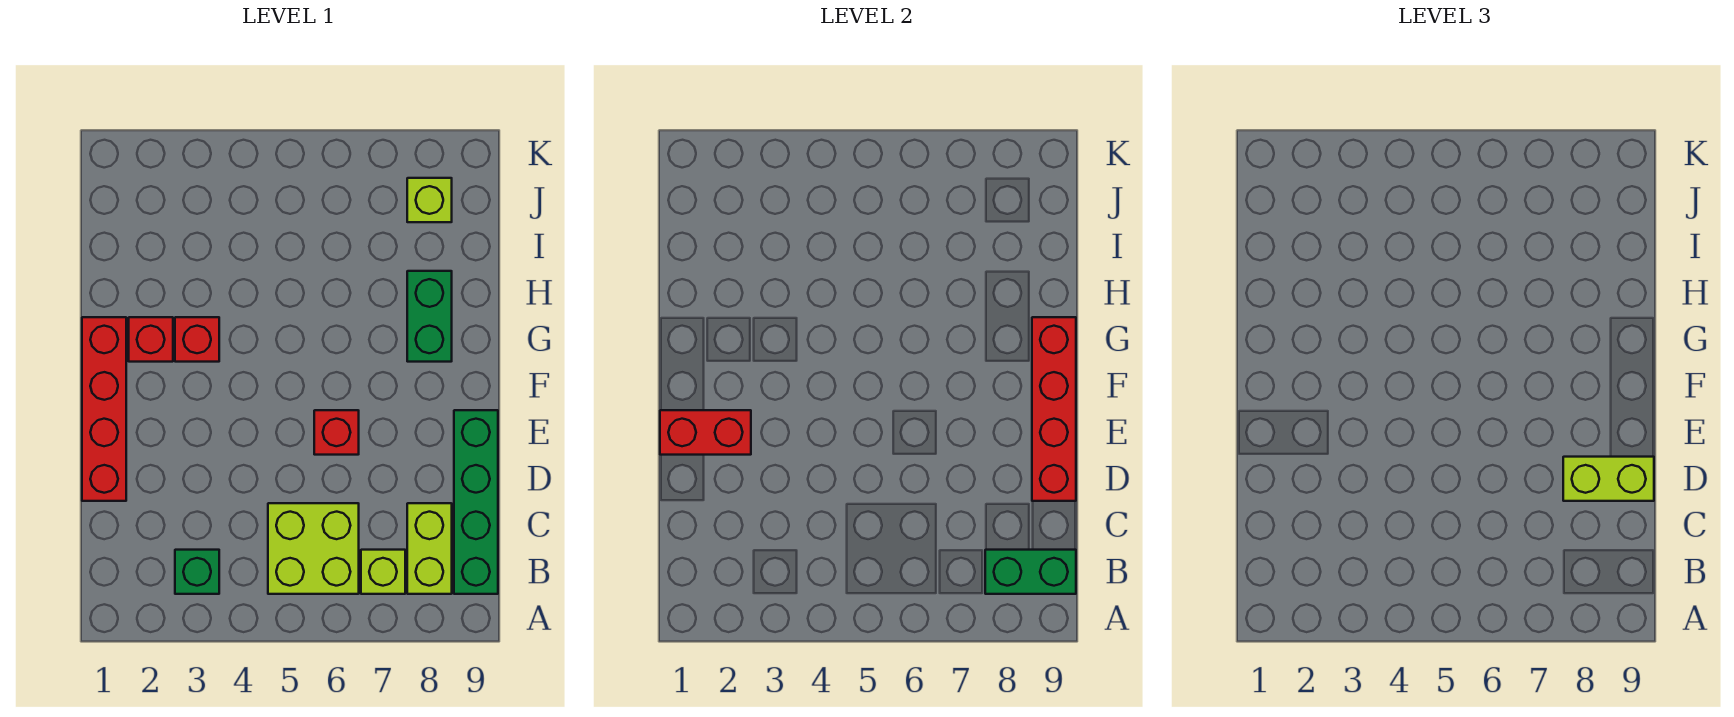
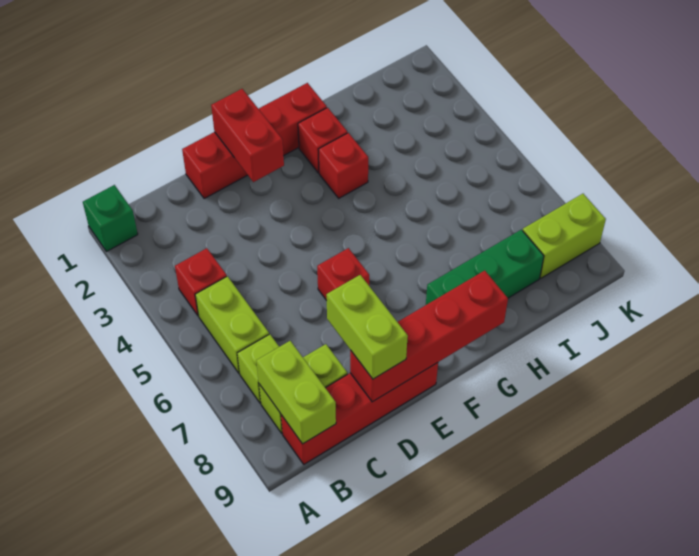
green brick B3 level 1 -> green brick A1 level 1
none -> red brick B4 level 1
lime brick B5:C6 level 1 -> lime brick B5:B6 level 1
green brick B8:B9 level 2 -> lime brick B8:B9 level 2
green brick B9:E9 level 1 -> red brick B9:E9 level 1
green brick G8:H8 level 1 -> green brick G8:I8 level 1
lime brick J8 level 1 -> lime brick J8:K8 level 1

